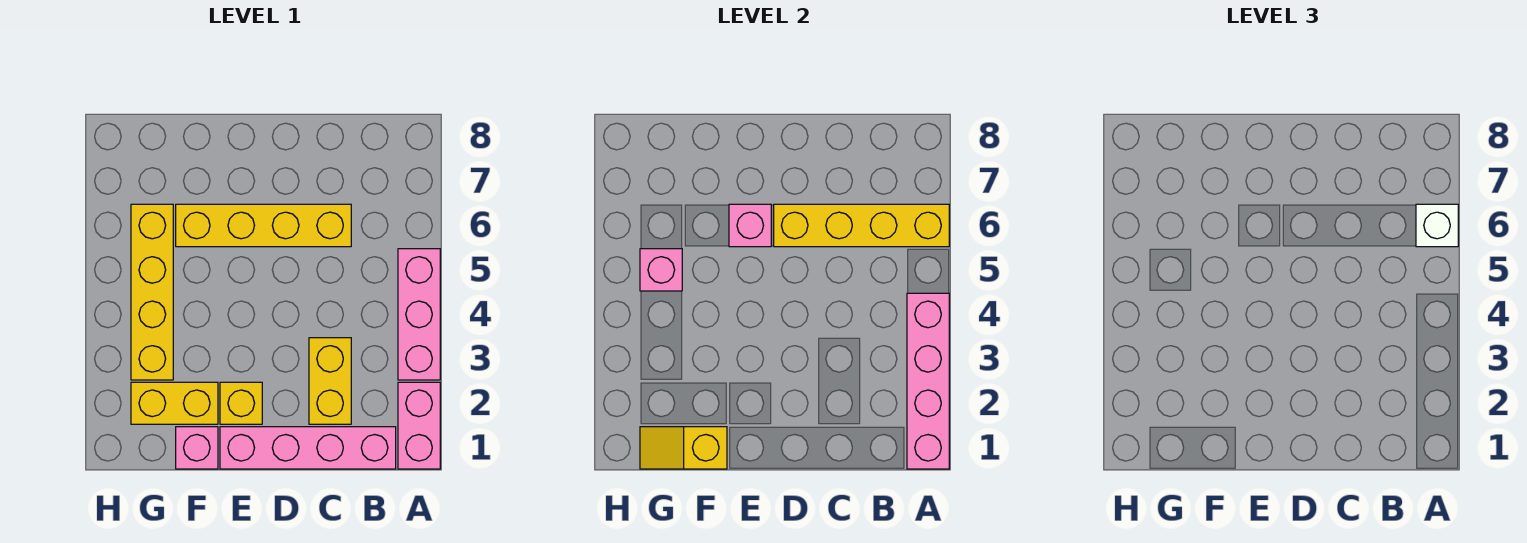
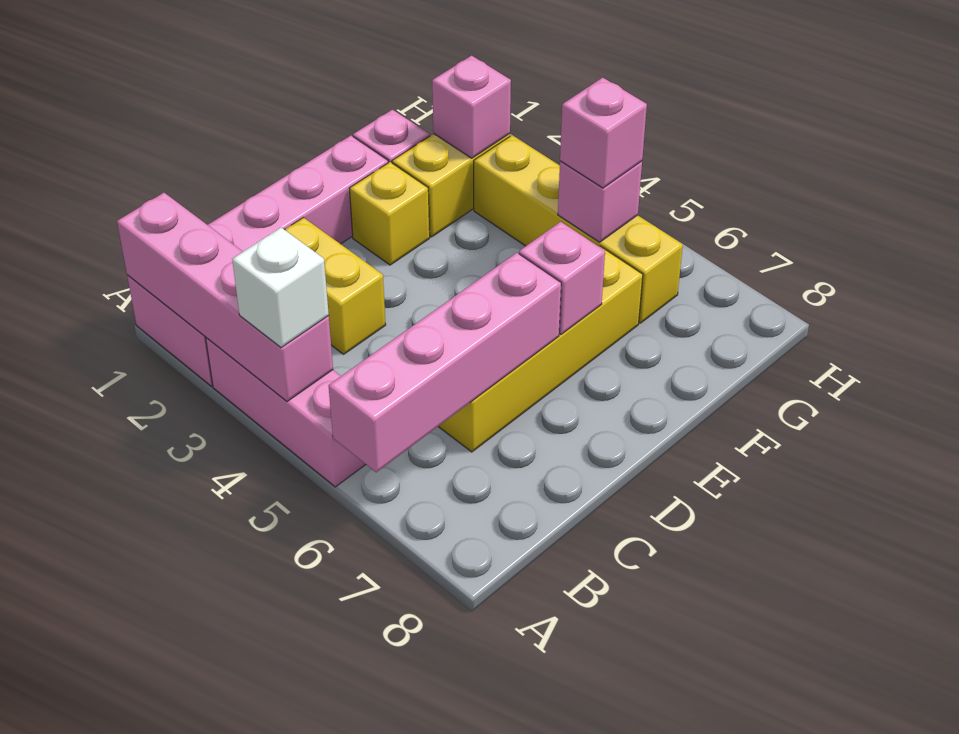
yellow brick A6:D6 level 2 -> pink brick A6:D6 level 2
white brick A6 level 3 -> white brick A4 level 3
yellow slope F1:G1 level 2 top F -> none
none -> pink brick G2 level 2
none -> pink brick G5 level 3

